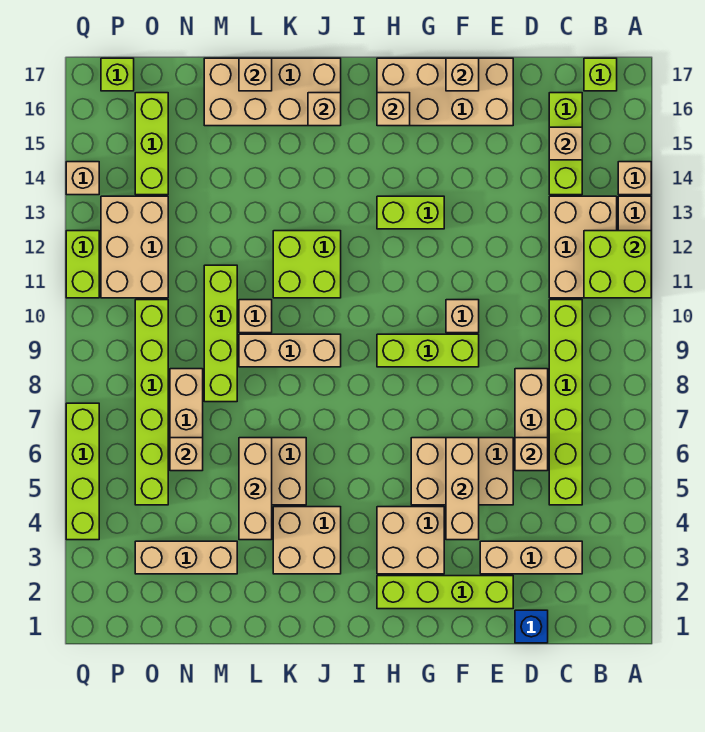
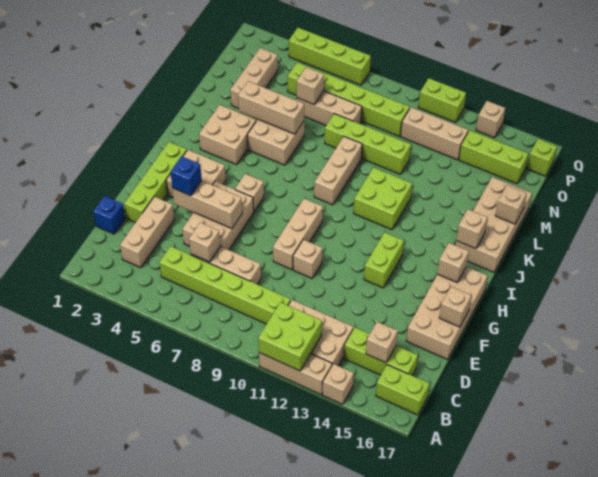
lime brick B17 level 1 -> lime brick B16:B17 level 1
none -> blue brick F4 level 3
lime brick F9:H9 level 1 -> tan brick F9:H9 level 1
tan brick L10 level 1 -> tan brick H6 level 1
tan brick O11:P13 level 1 -> tan brick O11:O13 level 1

